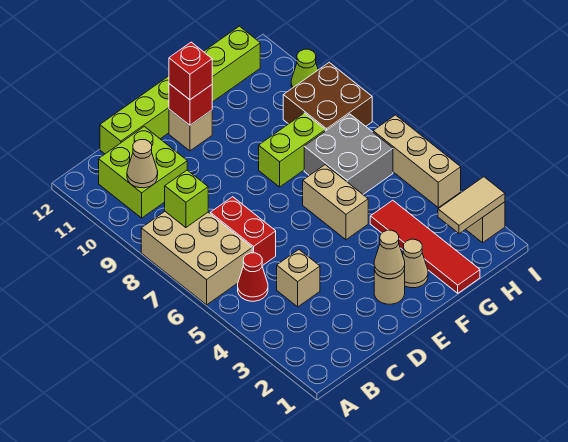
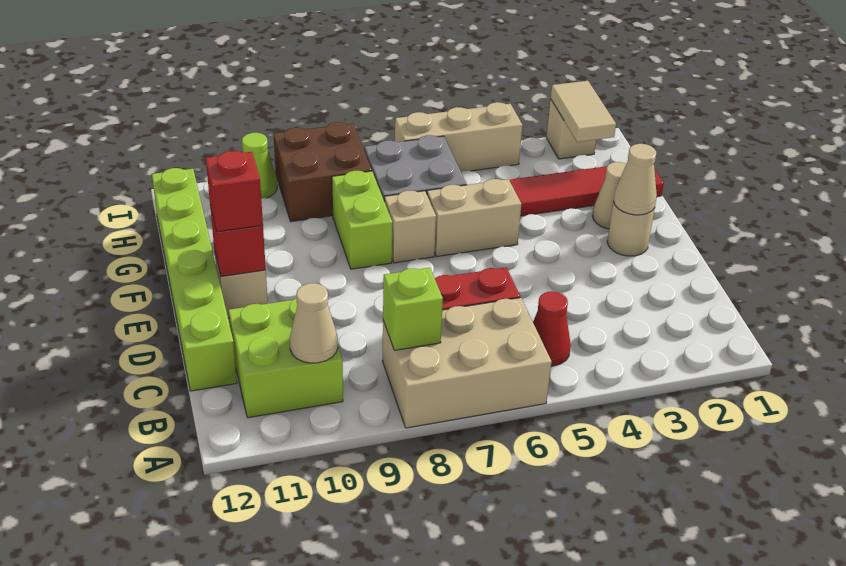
tan brick C4 level 1 -> tan brick F7 level 1

